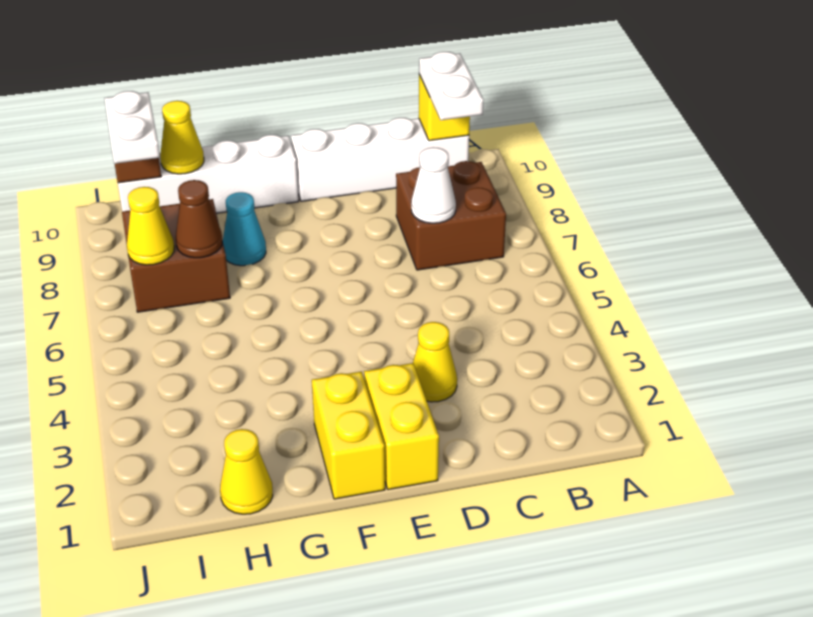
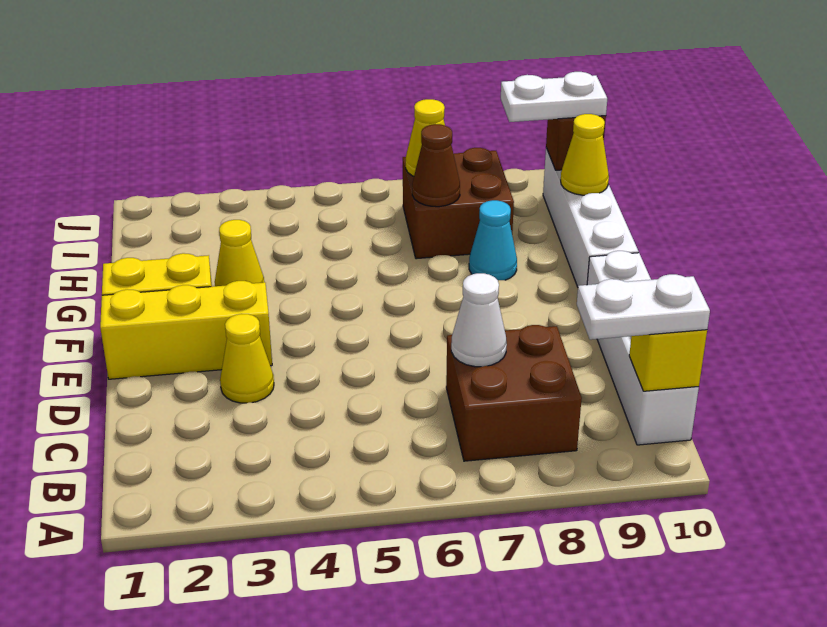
yellow brick E1:E2 level 1 -> yellow brick E1:E3 level 1
yellow cone H1 level 1 -> yellow cone G3 level 1

